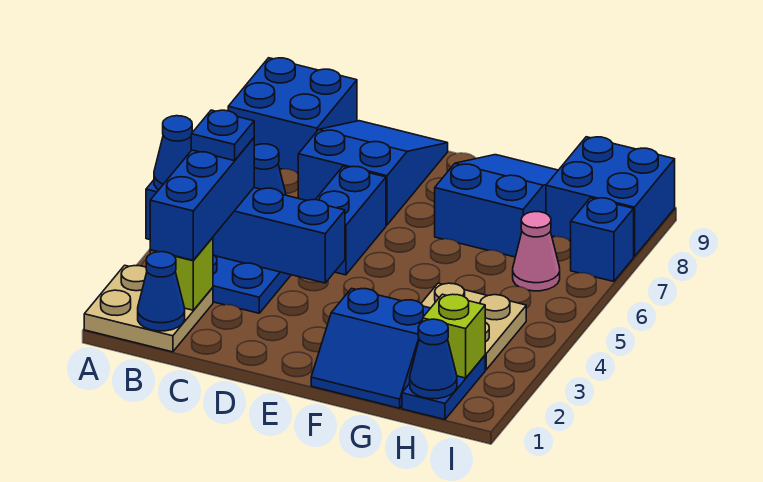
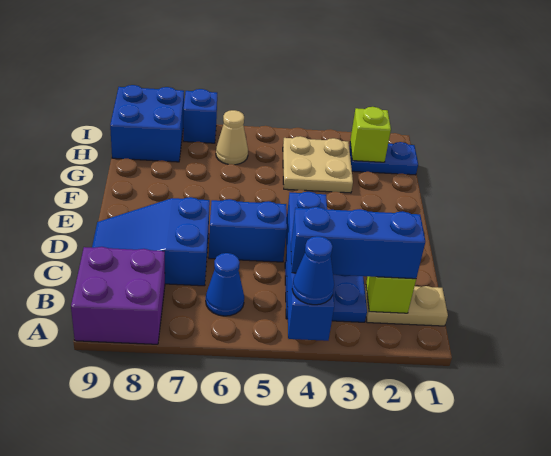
tan plate A1:B2 level 1 -> tan plate B1:B2 level 1
blue brick A8:B9 level 1 -> purple brick A8:B9 level 1
blue cone B1 level 2 -> none
blue plate B4 level 4 -> none
blue slope F1:G2 level 1 top 2 -> none
blue slope F7:G9 level 1 top 7 -> none
blue cone H1 level 2 -> none
pink cone H6 level 1 -> tan cone H6 level 1

